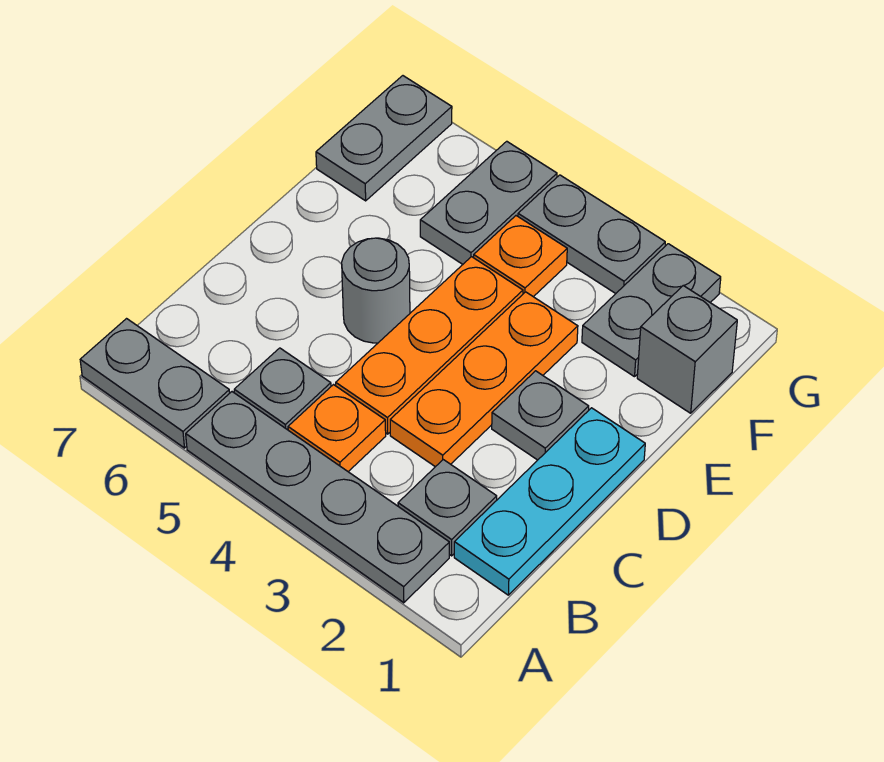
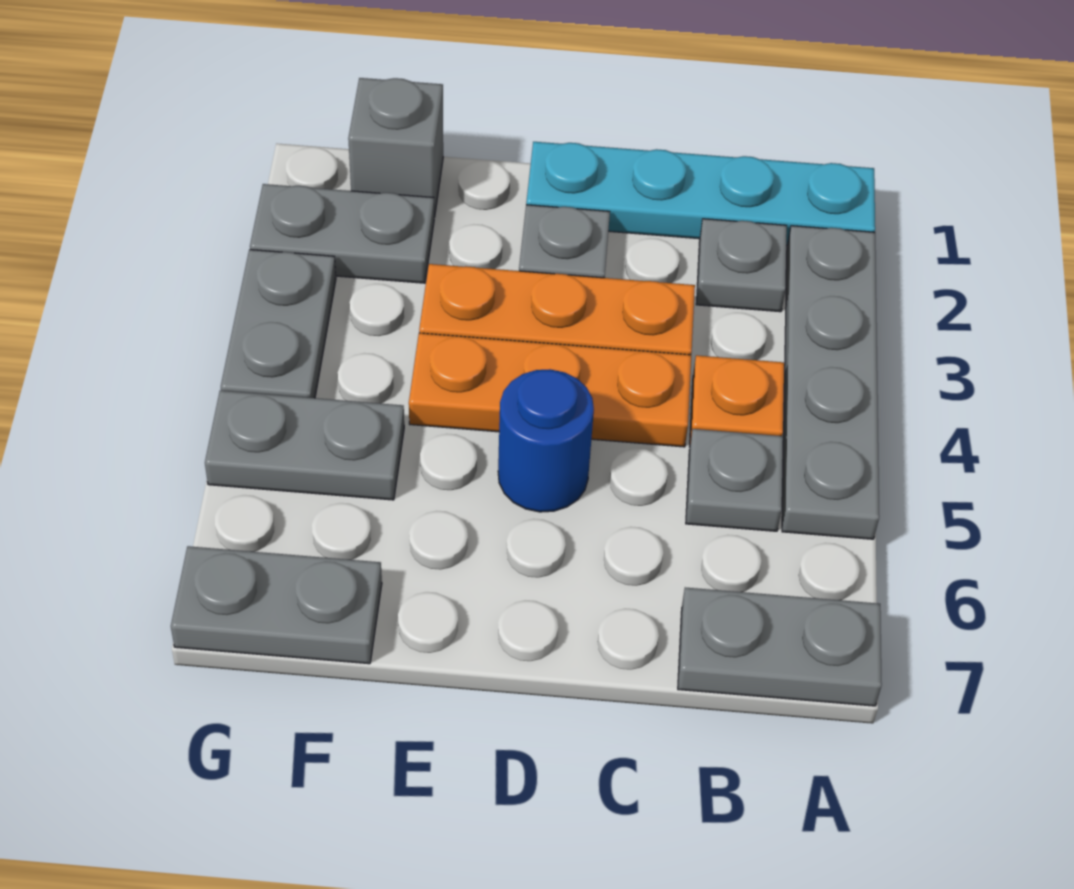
grey plate A6:A7 level 1 -> grey plate A7:B7 level 1
cyan plate B1:D1 level 1 -> cyan plate A1:D1 level 1
grey round brick D5 level 1 -> blue round brick D5 level 1
orange plate F4 level 1 -> none

